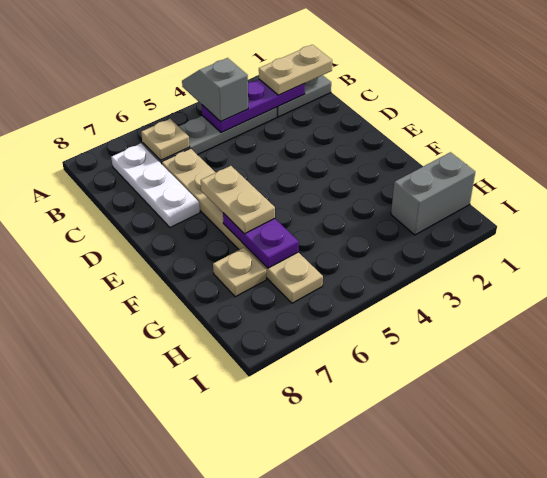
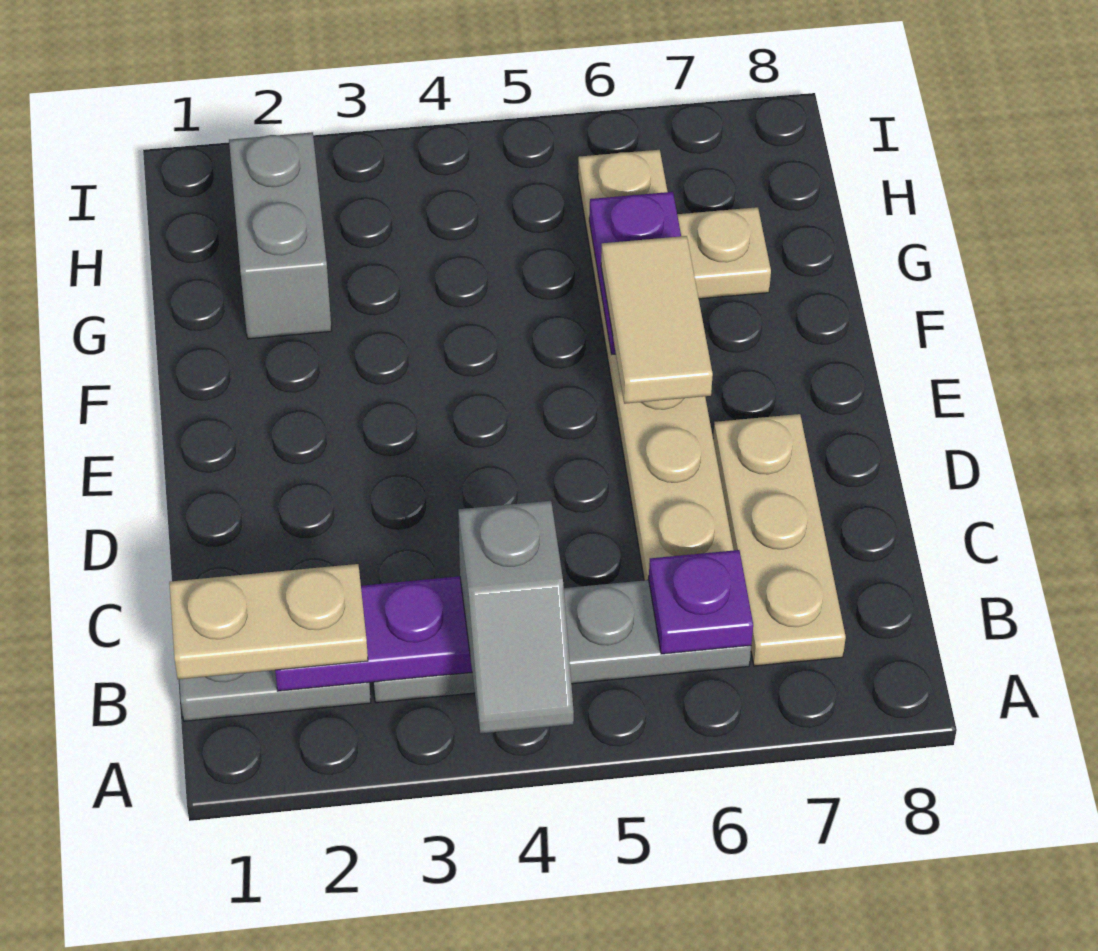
tan plate B6 level 2 -> purple plate B6 level 2
white plate B7:D7 level 1 -> tan plate B7:D7 level 1
tan plate E6:F6 level 3 -> tan tile E6:F6 level 3
grey brick H1:H2 level 1 -> grey brick G2:H2 level 1

